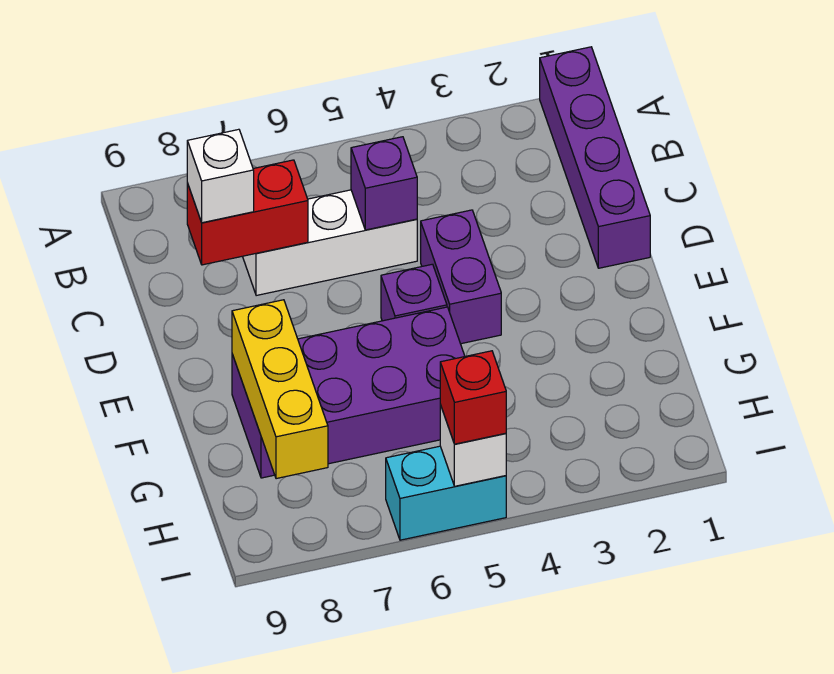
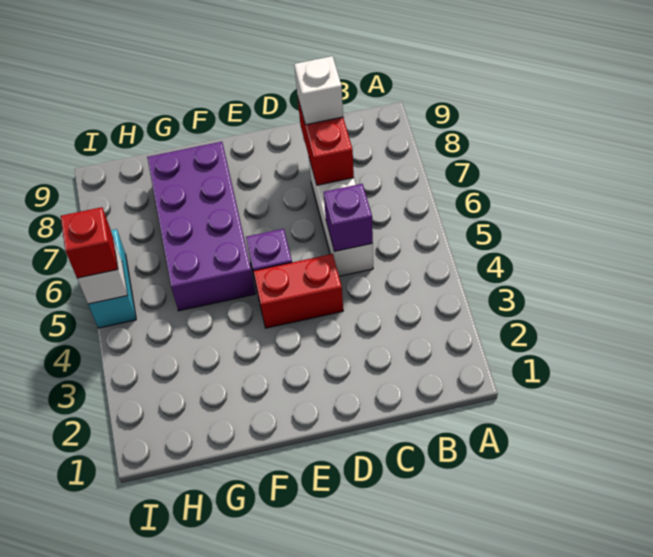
purple brick A1:D1 level 1 -> none
purple brick D4:E4 level 1 -> red brick D4:E4 level 1
yellow brick F8:H8 level 2 -> none

